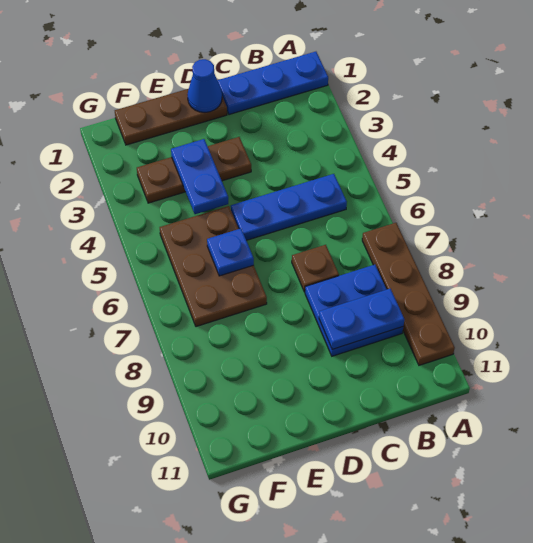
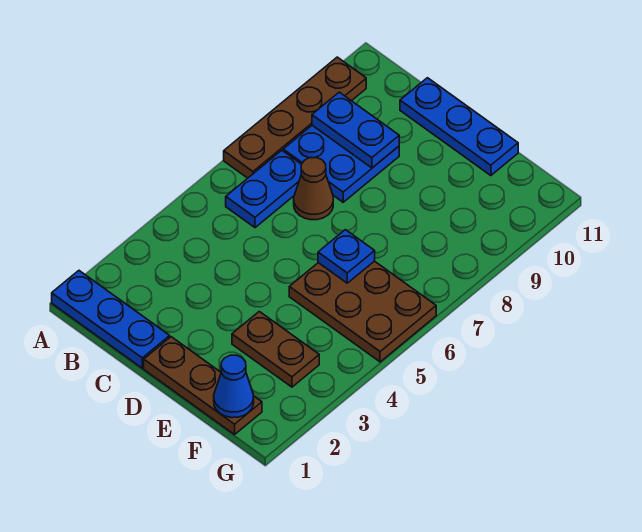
blue plate B5:D5 level 1 -> blue plate C11:E11 level 1
brown plate C7 level 1 -> brown cone C7 level 1
blue cone D1 level 2 -> blue cone F1 level 2
brown plate D3:F3 level 1 -> brown plate E3:F3 level 1
blue plate E3:E4 level 2 -> blue plate B6:B7 level 1
brown plate E5:F7 level 1 -> brown plate E5:G6 level 1

